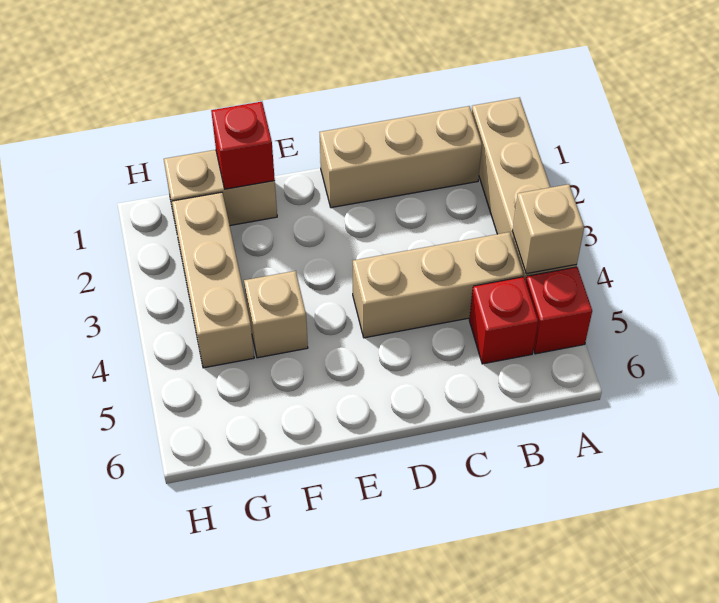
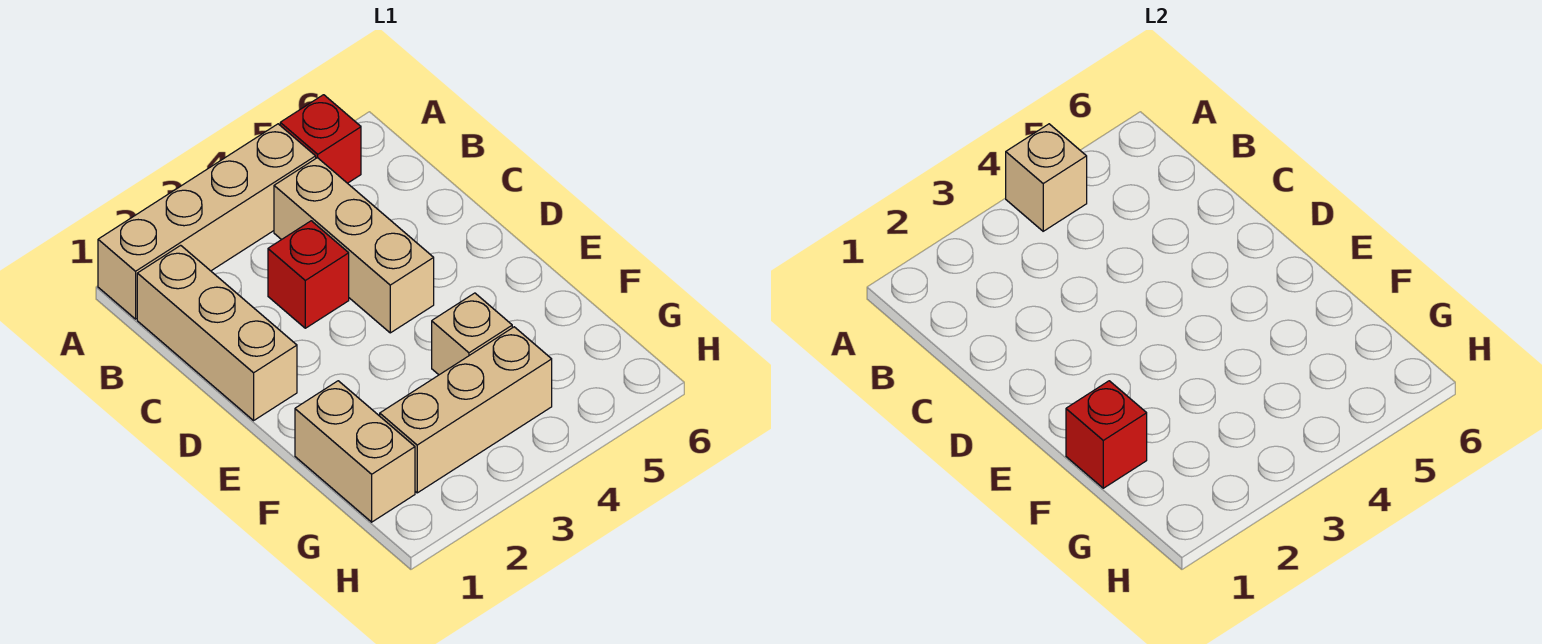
red brick B5 level 1 -> red brick C3 level 1

